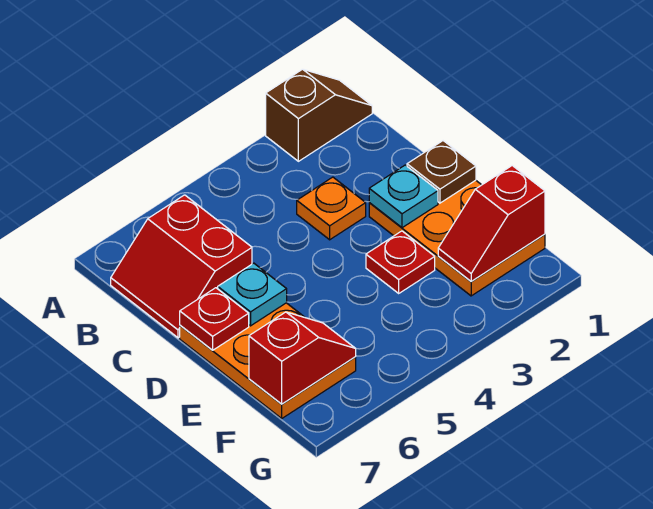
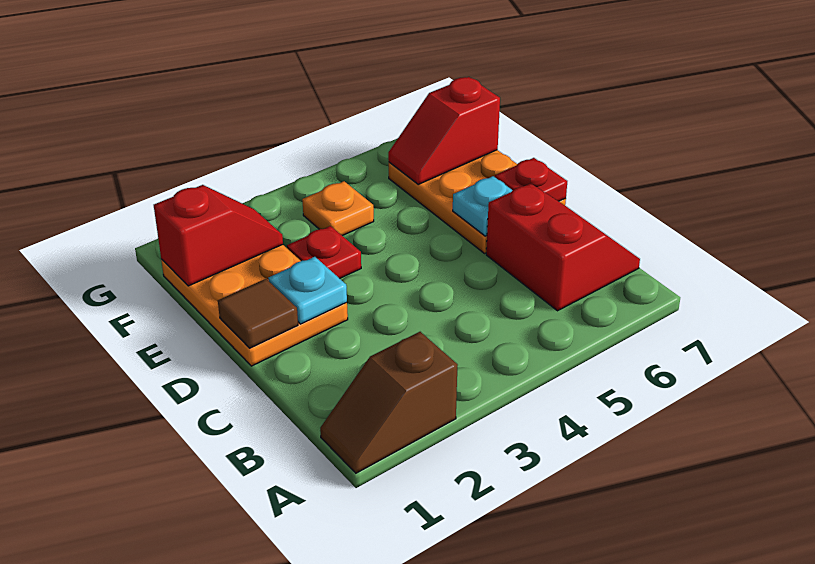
orange plate C3 level 1 -> orange plate F4 level 1
brown plate D1 level 2 -> brown tile D1 level 2

